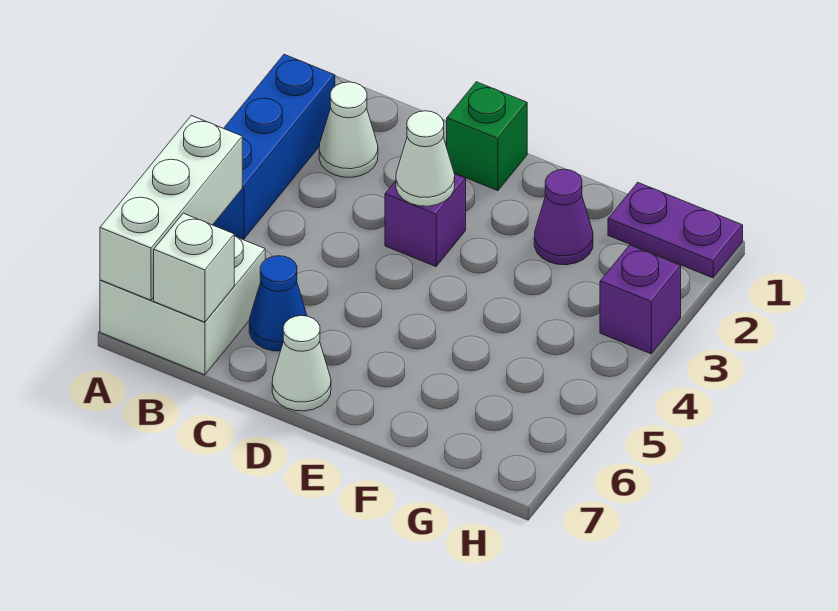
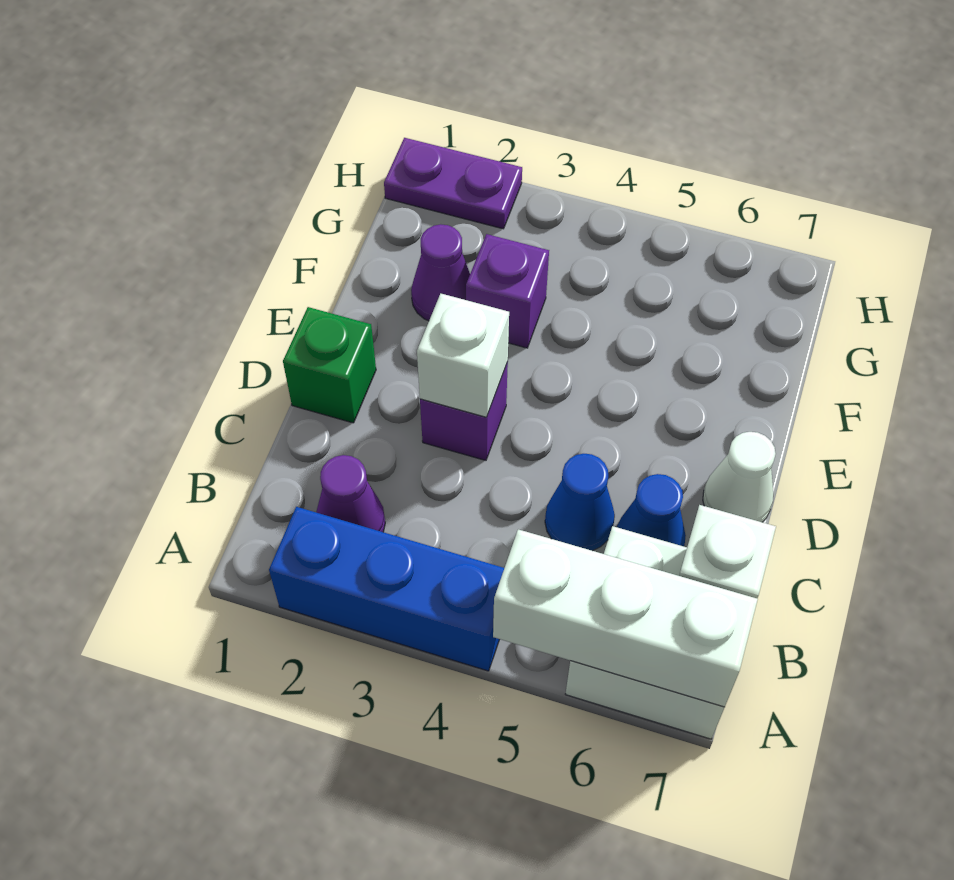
white cone B2 level 1 -> purple cone B2 level 1
none -> blue cone C5 level 1
white cone D3 level 2 -> white brick D3 level 2
purple plate G1:H1 level 1 -> purple plate H1:H2 level 1
purple brick H3 level 1 -> purple brick F3 level 1

